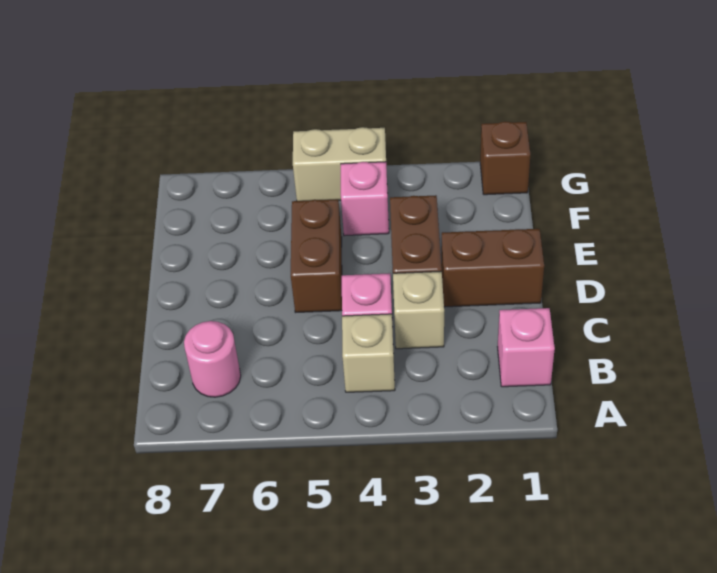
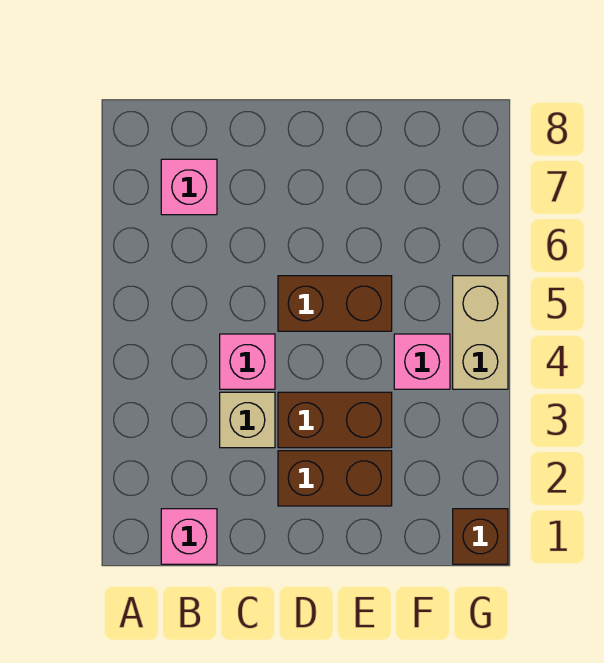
tan brick B4 level 1 -> none
pink round brick B7 level 1 -> pink brick B7 level 1
brown brick D1:D2 level 1 -> brown brick D2:E2 level 1

